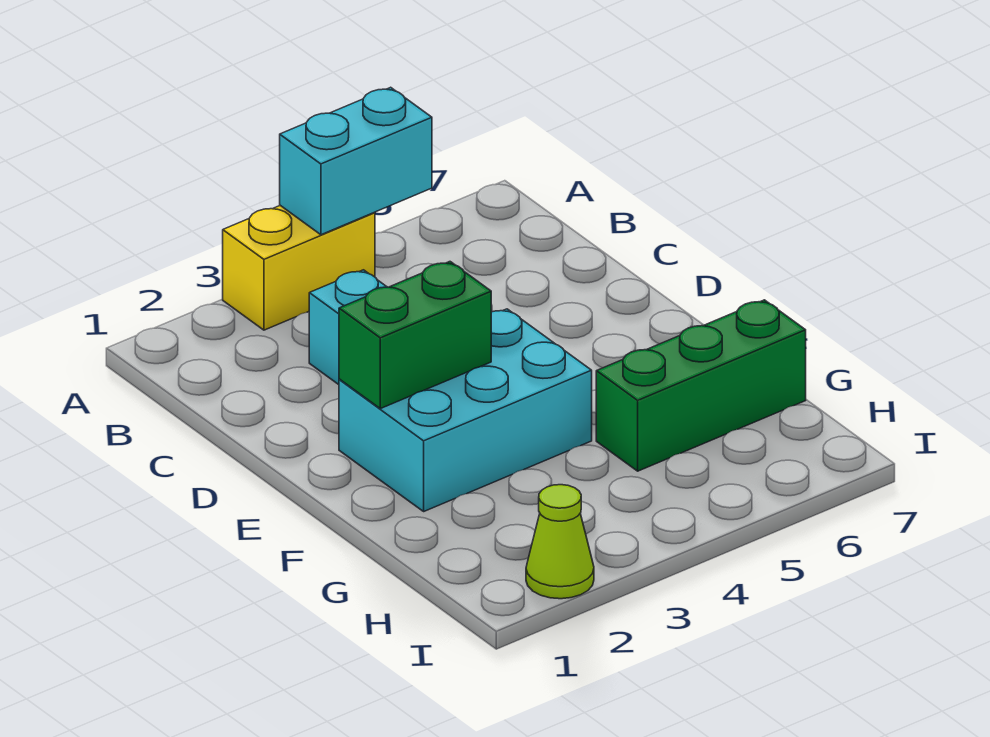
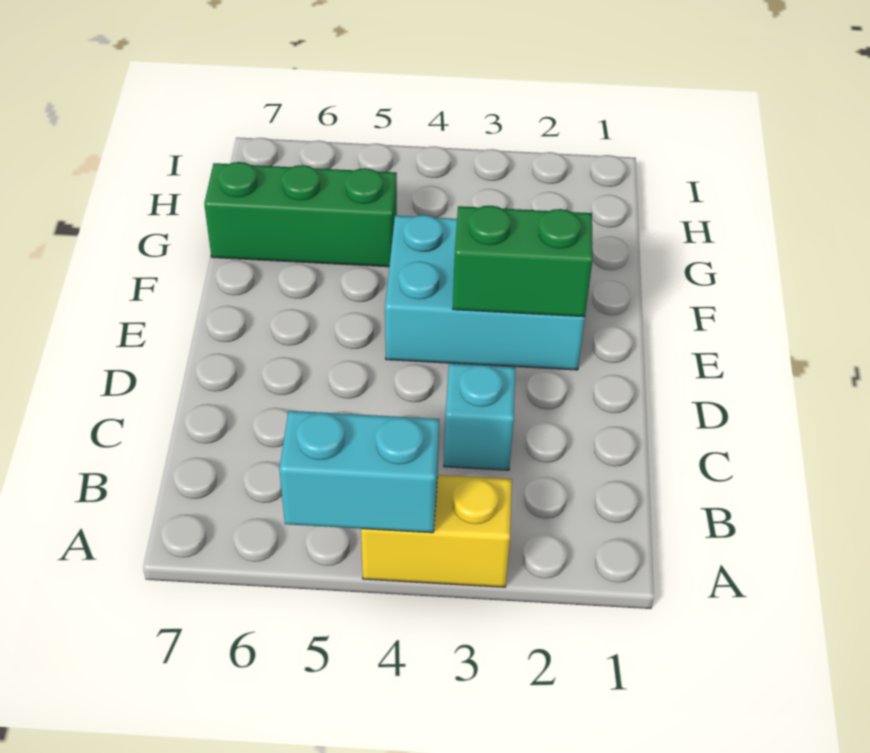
lime cone I2 level 1 -> none

